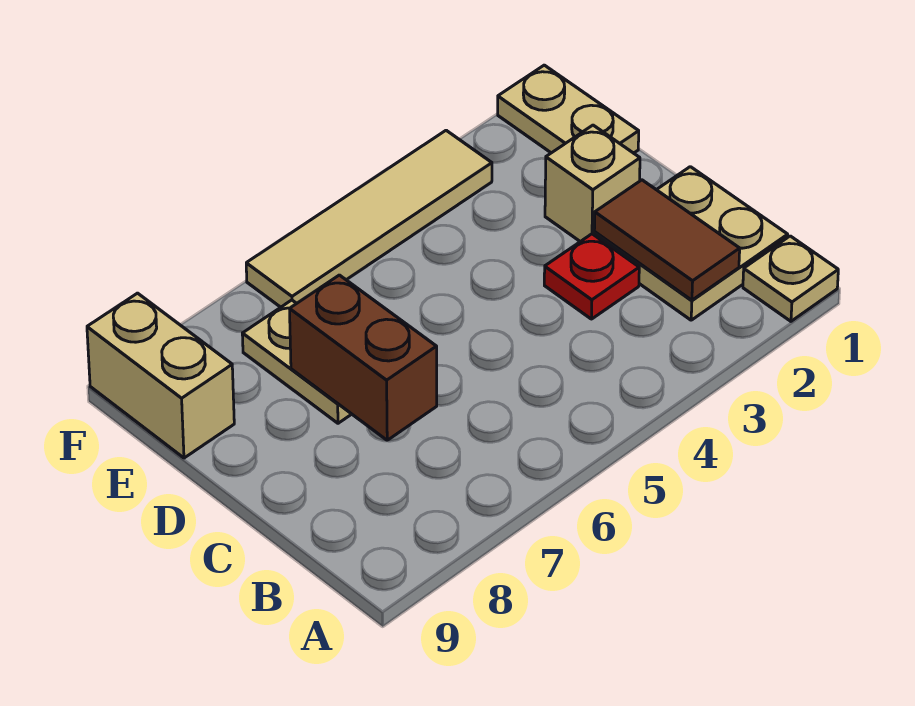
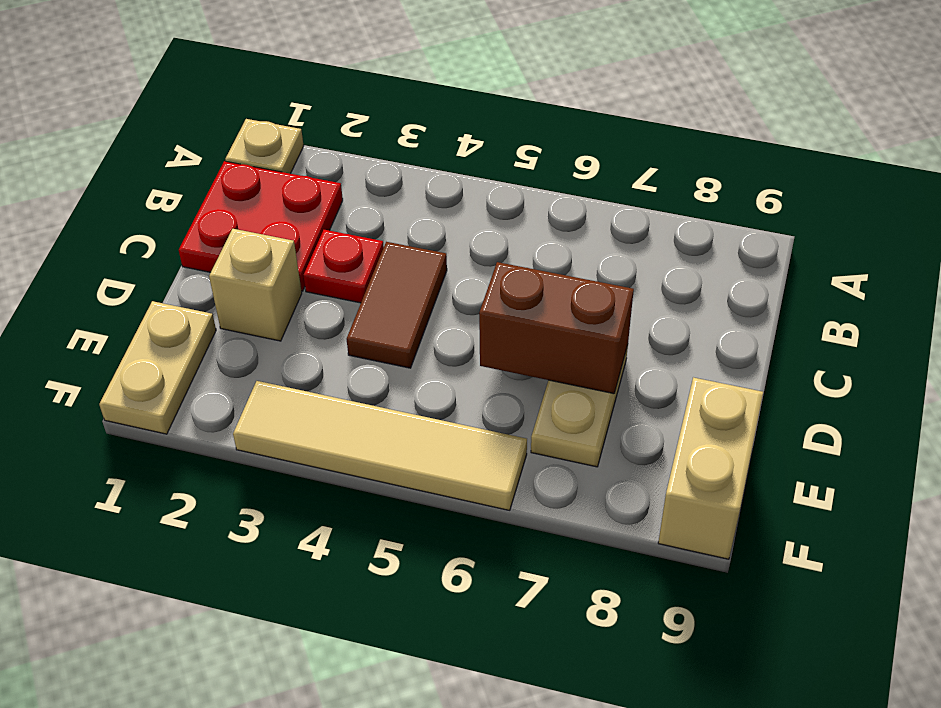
tan plate B1:C2 level 1 -> red plate B1:C2 level 1
brown tile B2:C2 level 2 -> brown tile C4:D4 level 1
brown brick C7:D7 level 2 -> brown brick D6:D7 level 2

